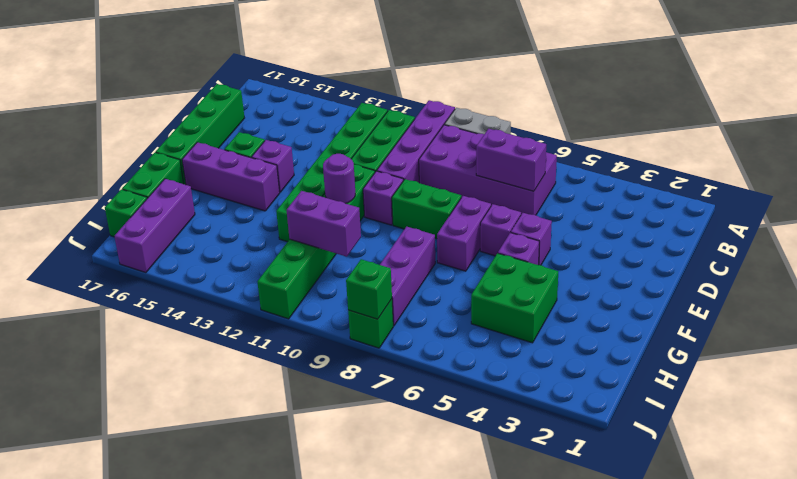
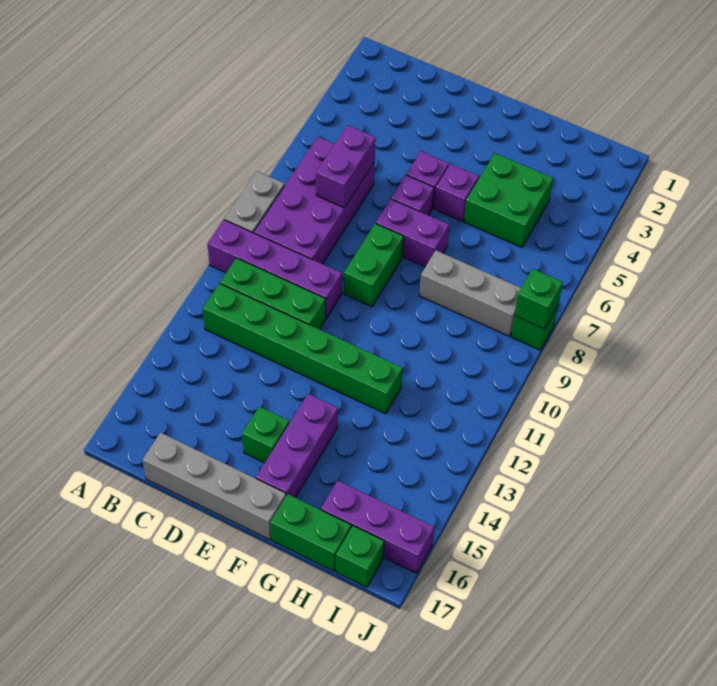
green brick C17:F17 level 1 -> grey brick C17:F17 level 1
purple brick E10 level 1 -> none
green brick E11:J11 level 1 -> none
purple brick E14 level 1 -> none
purple round brick F11 level 2 -> none
purple brick G8:I8 level 1 -> grey brick G8:I8 level 1
purple brick H10:H11 level 2 -> none

